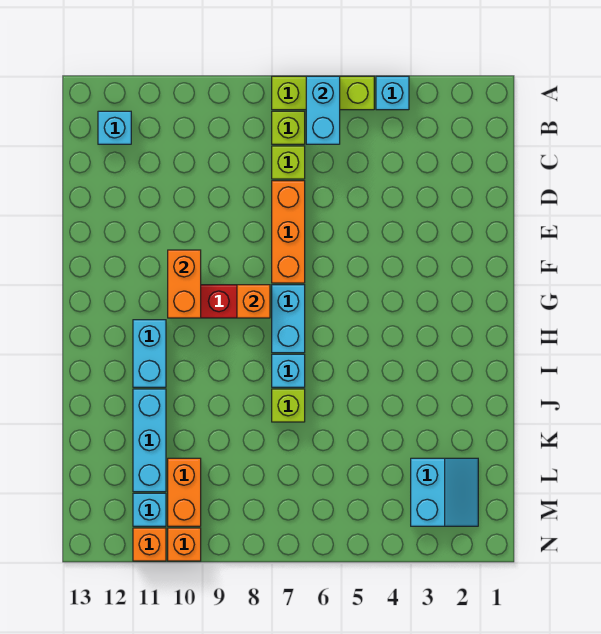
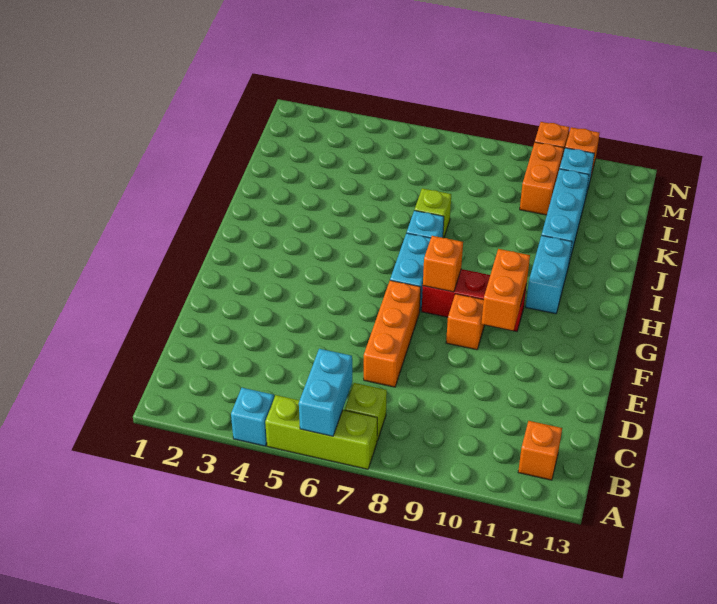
cyan brick B12 level 1 -> orange brick B12 level 1
lime brick C7 level 1 -> none
none -> orange brick F9 level 1
cyan slope L2:M3 level 1 top 3 -> none

